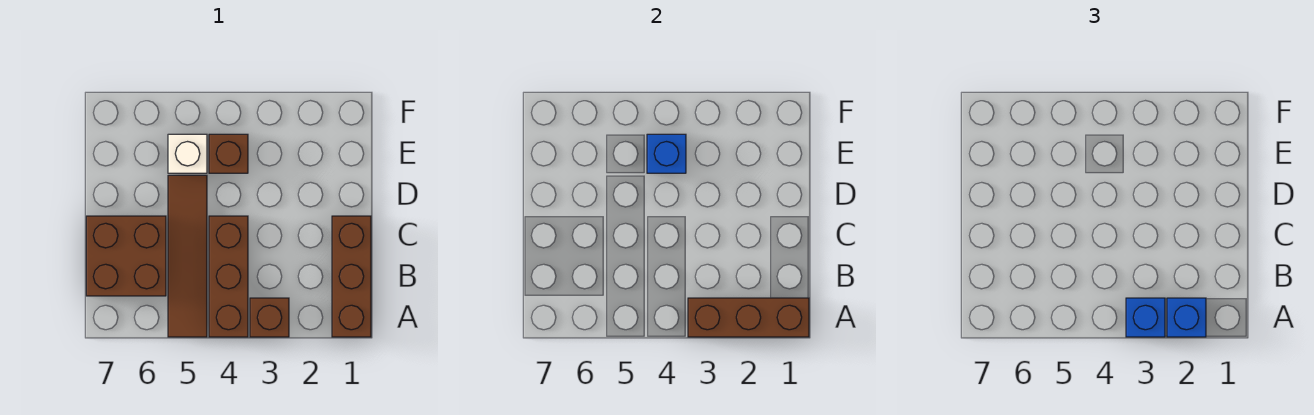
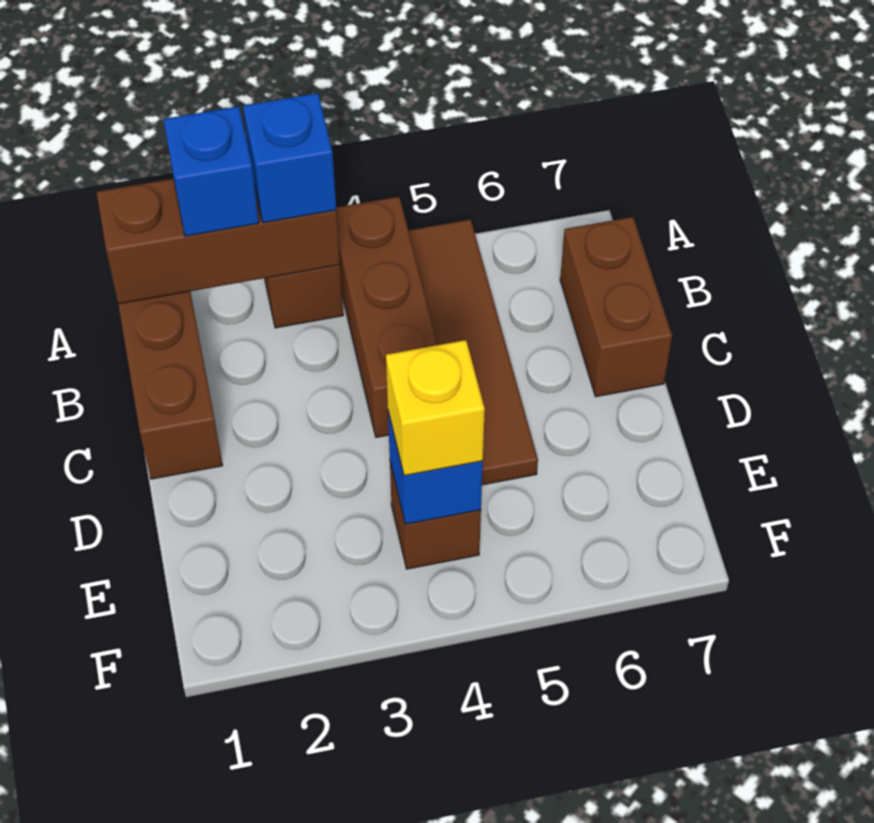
brown brick B6:C7 level 1 -> brown brick B7:C7 level 1
none -> yellow brick E4 level 3
white brick E5 level 1 -> none

